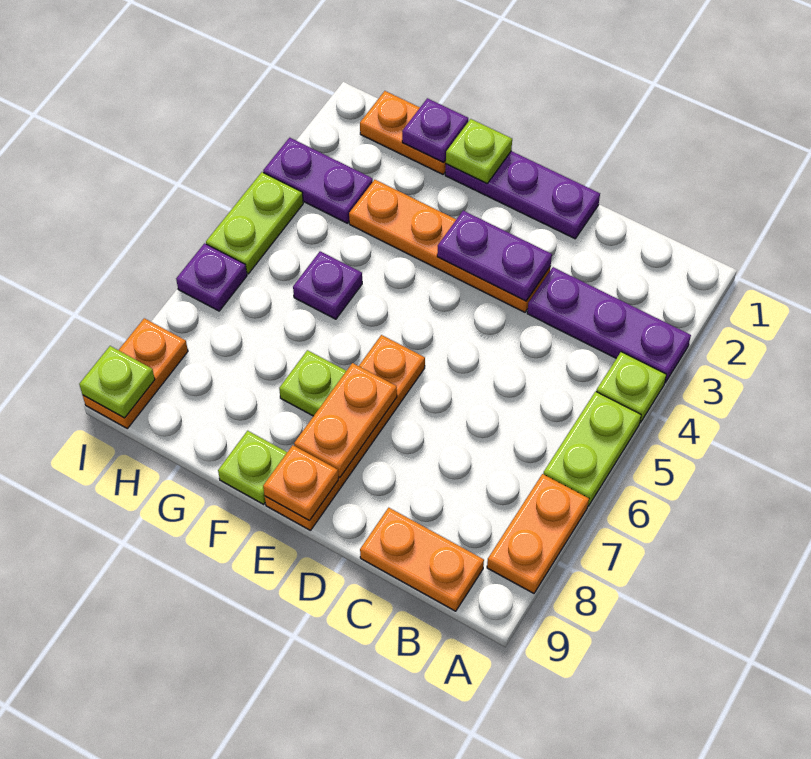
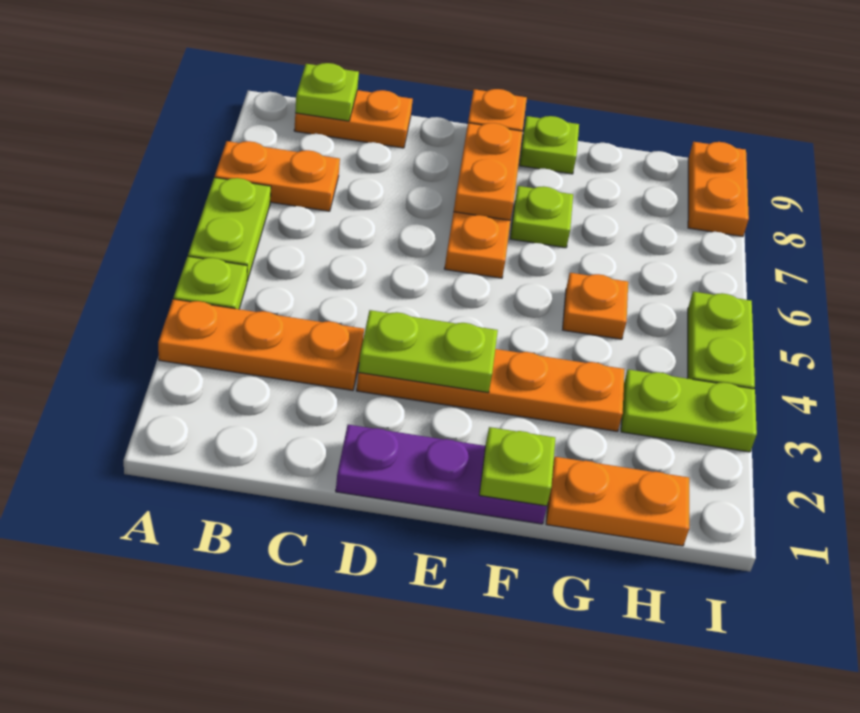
purple plate A3:C3 level 1 -> orange plate A3:C3 level 1
orange plate A7:A8 level 1 -> orange plate A7:B7 level 1
purple plate D3:E3 level 2 -> lime plate D3:E3 level 2
purple plate G1 level 2 -> none
purple plate G5 level 1 -> orange plate G5 level 1
purple plate H3:I3 level 1 -> lime plate H3:I3 level 1
purple plate I6 level 1 -> none
lime plate I9 level 2 -> lime plate B9 level 2

